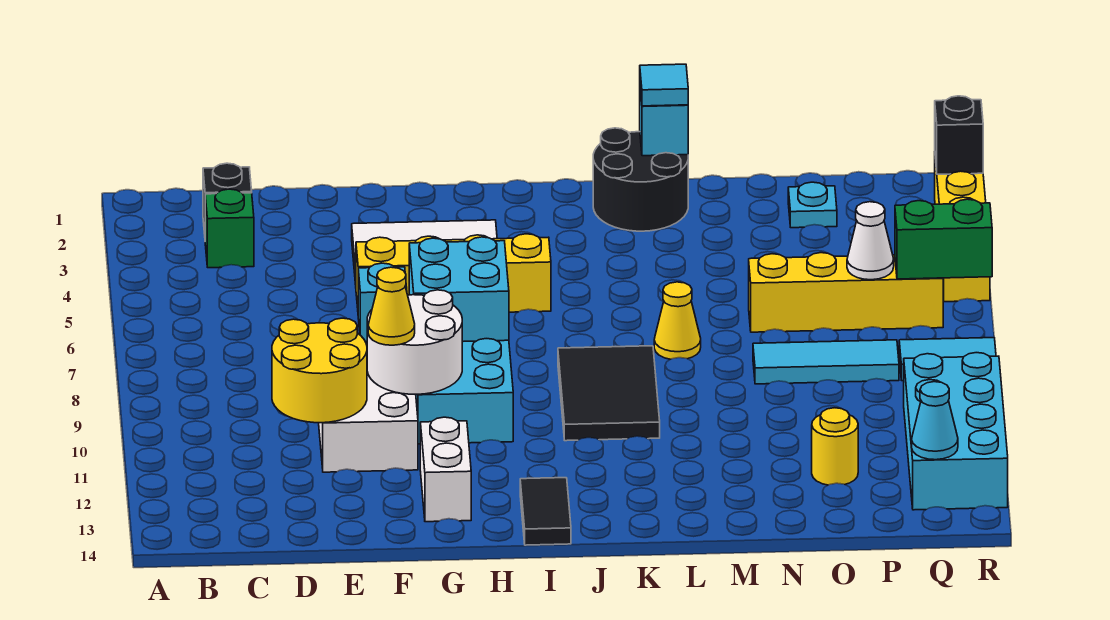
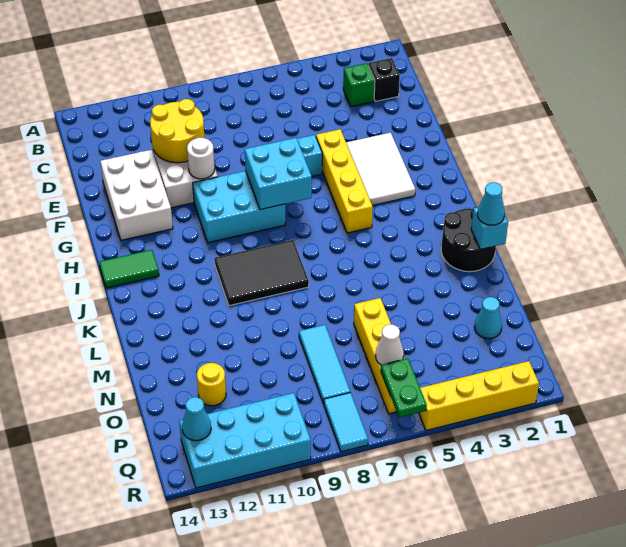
white round brick F9:G10 level 2 -> white round brick F10 level 2
yellow cone F10 level 3 -> none
white brick G12:G13 level 1 -> white brick E12:G13 level 1
black tile I13:I14 level 1 -> green tile I13:I14 level 1
cyan tile L1 level 3 -> cyan cone L1 level 3
yellow cone L7 level 1 -> none
cyan plate O2 level 1 -> cyan cone O2 level 1
green brick Q6:R6 level 2 -> green plate Q6:R6 level 2
black brick R2 level 2 -> none

